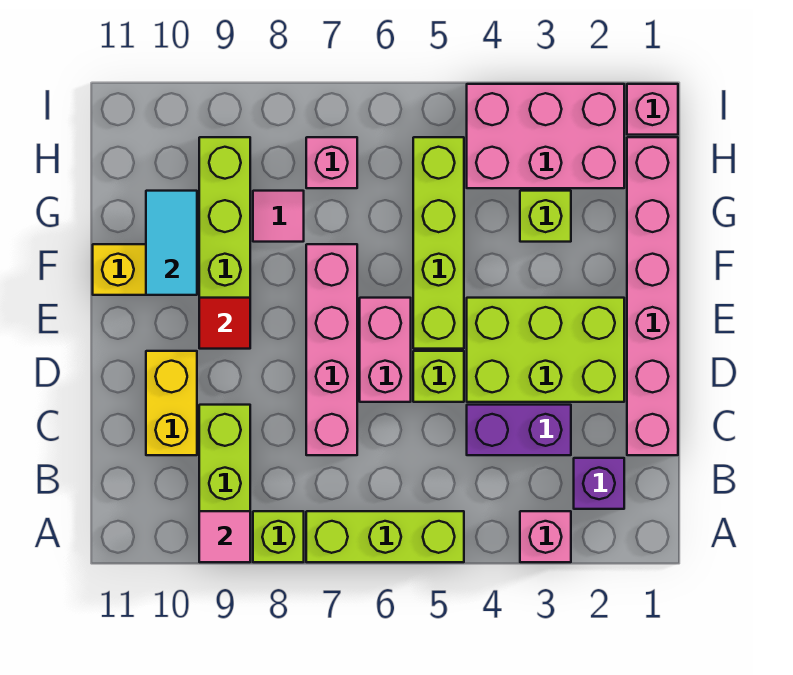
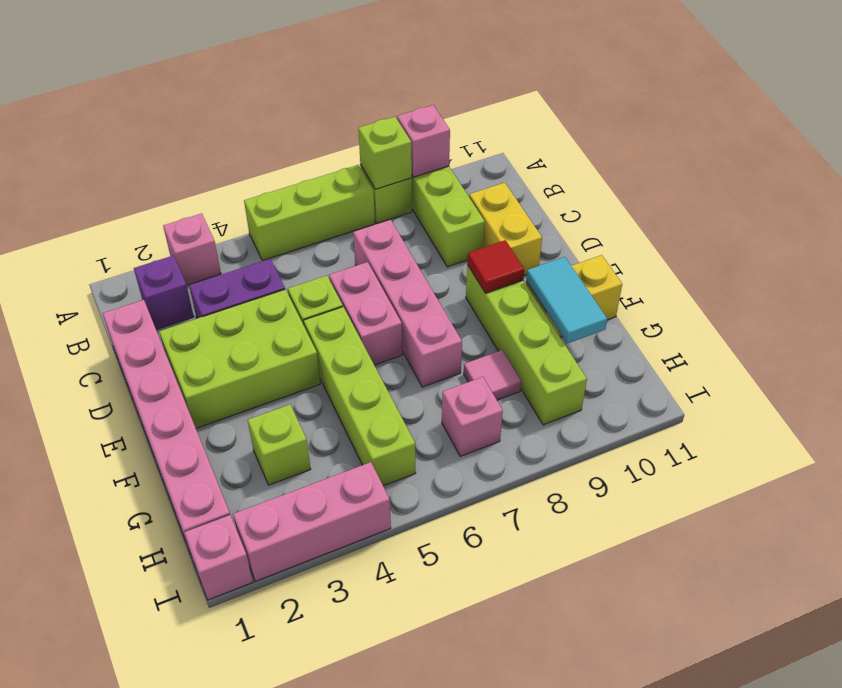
none -> lime brick A8 level 2
pink tile A9 level 2 -> pink brick A9 level 2
pink brick H2:I4 level 1 -> pink brick I2:I4 level 1

